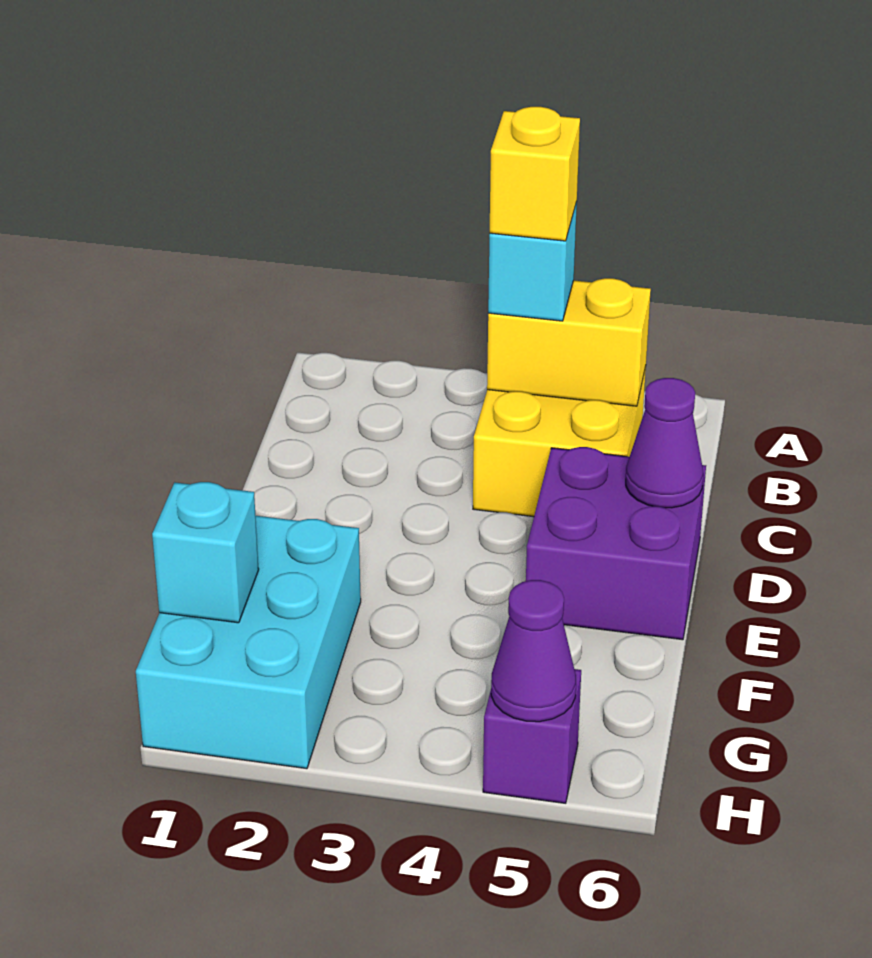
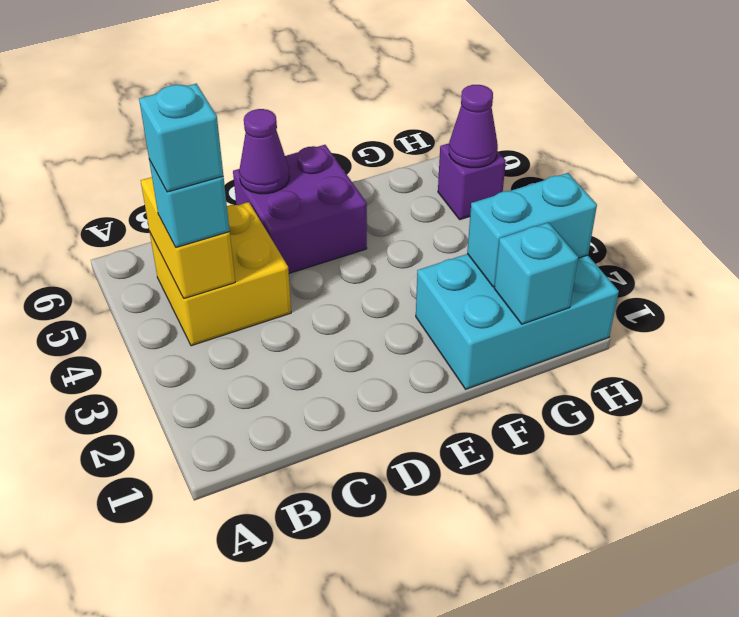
yellow brick B4 level 4 -> cyan brick B4 level 4
none -> cyan brick G2:H2 level 2

